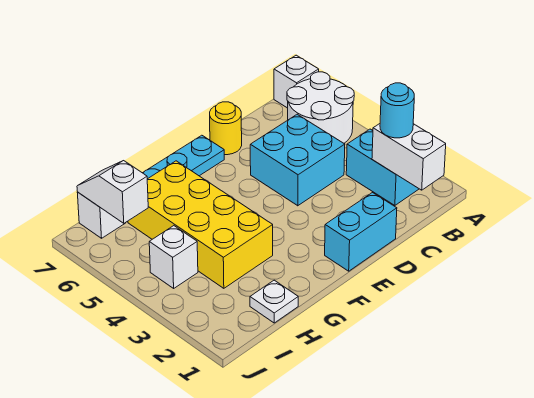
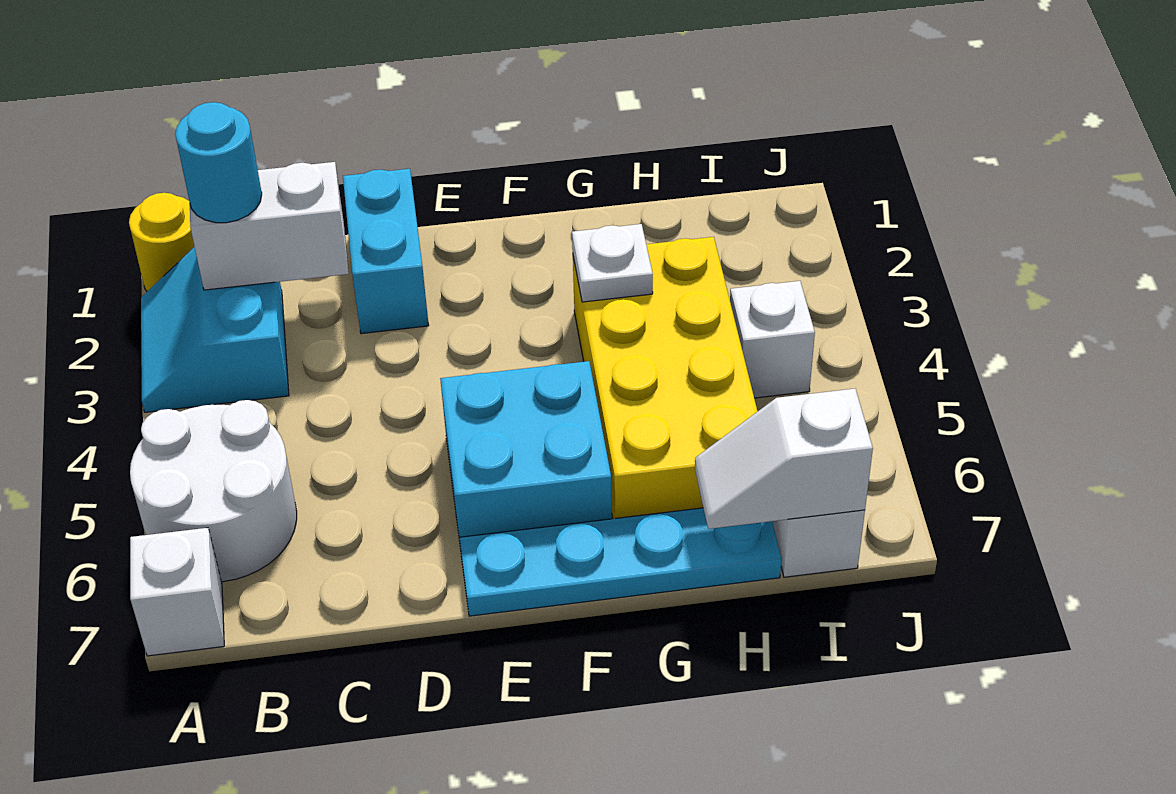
white brick B1:B2 level 2 -> white brick B2:C2 level 2
cyan brick C4:D5 level 1 -> cyan brick E5:F6 level 1
cyan brick D1:E1 level 1 -> cyan brick D1:D2 level 1
yellow round brick D7 level 1 -> yellow round brick A1 level 1
white plate H1 level 1 -> white plate G3 level 2
white slope I6:I7 level 2 top 6 -> white slope H7:I7 level 2 top I

